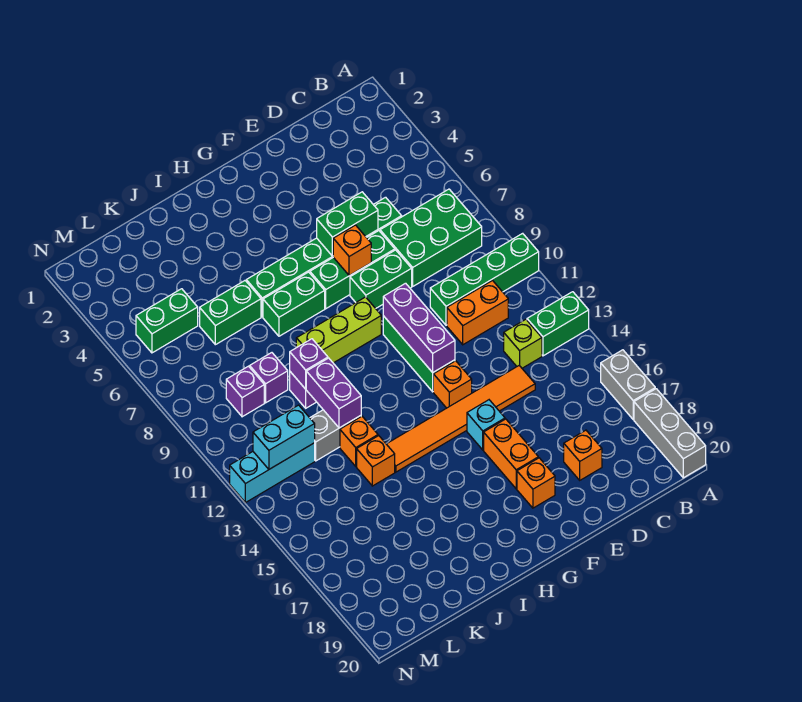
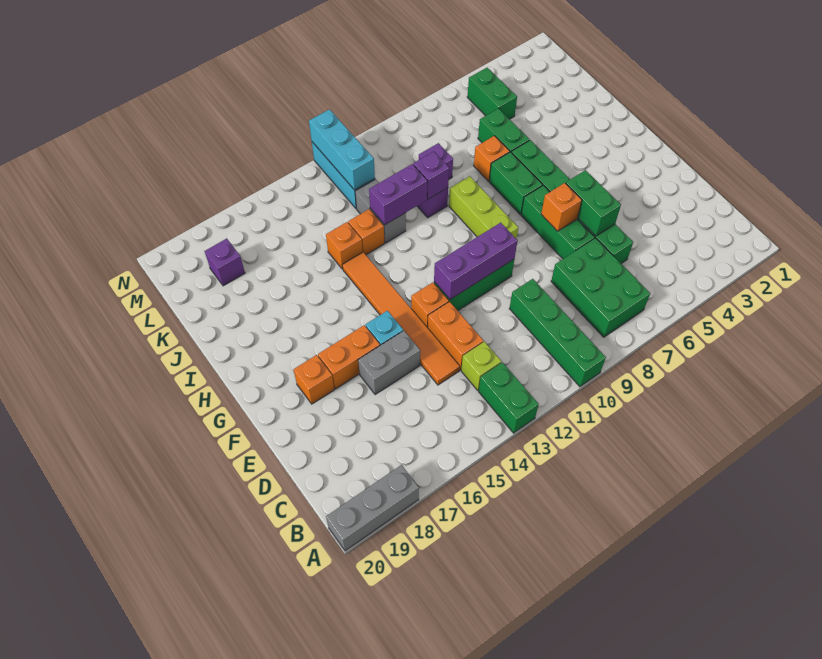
grey brick A16:A17 level 1 -> grey brick E15:E16 level 1
orange brick C11:D11 level 1 -> orange brick D13:E13 level 1
orange brick D18 level 1 -> orange brick J7 level 1
green brick E8:F8 level 1 -> none
purple brick L9 level 1 -> purple brick L18 level 1
cyan brick L12:M12 level 2 -> cyan brick L12:N12 level 2

